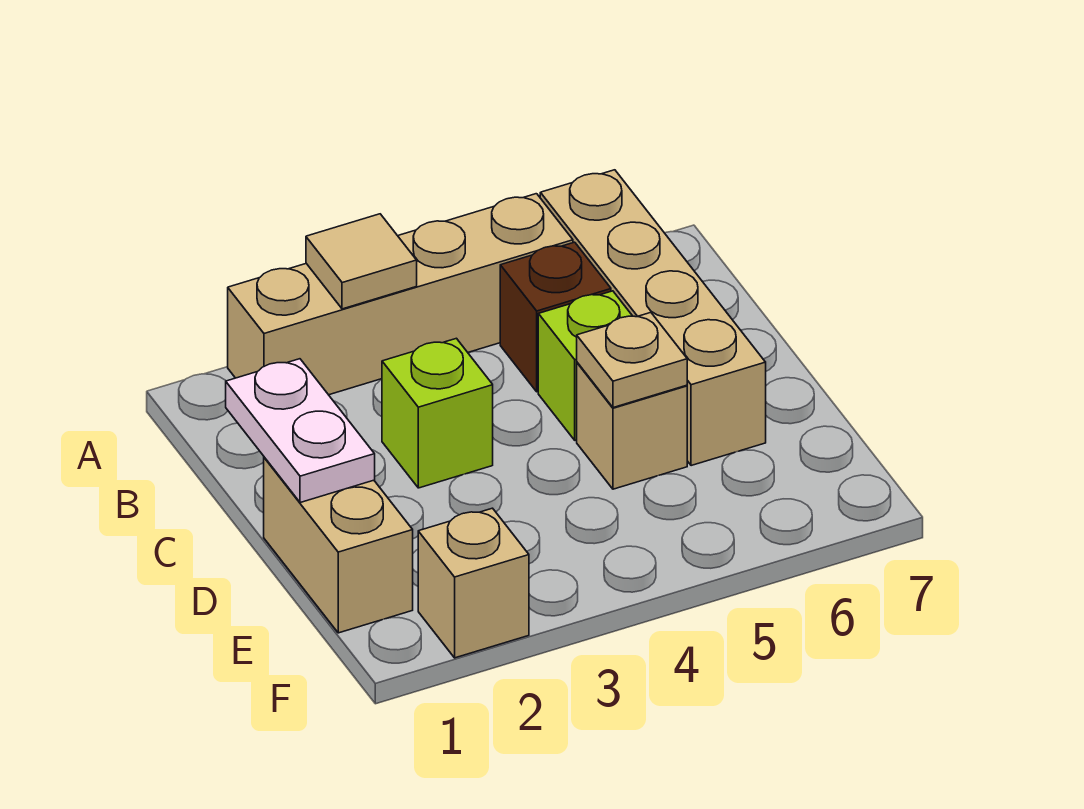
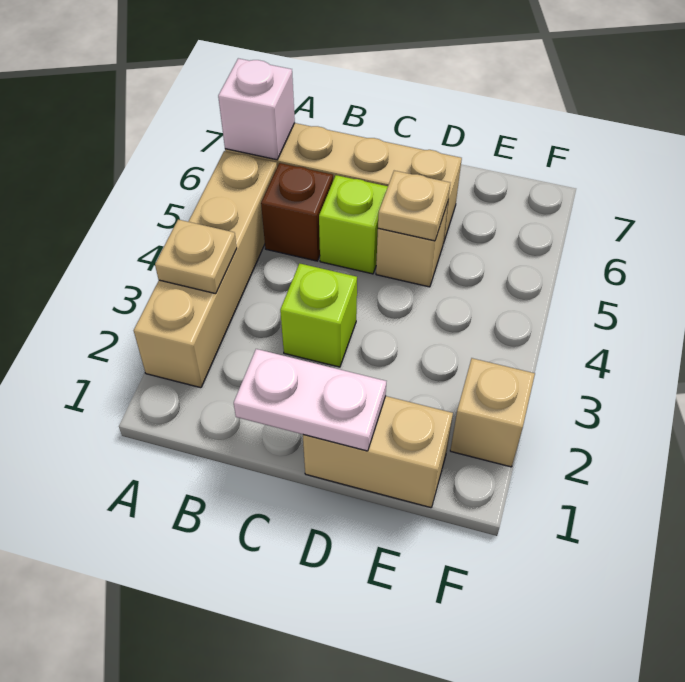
tan tile A3 level 2 -> tan plate A3 level 2
none -> white brick A6 level 2

